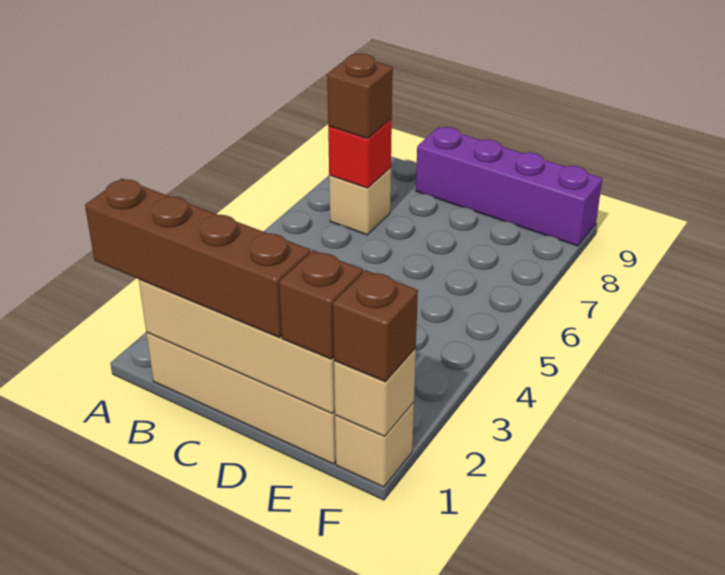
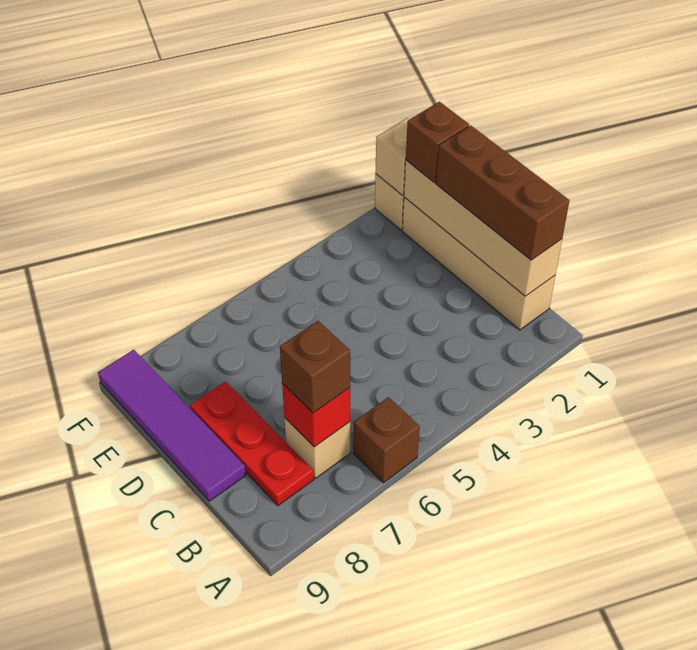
brown brick A1:D1 level 3 -> brown brick B1:D1 level 3
none -> red plate B8:D8 level 1
purple brick C9:F9 level 1 -> purple tile C9:F9 level 1
brown brick F1 level 3 -> brown brick A6 level 1

